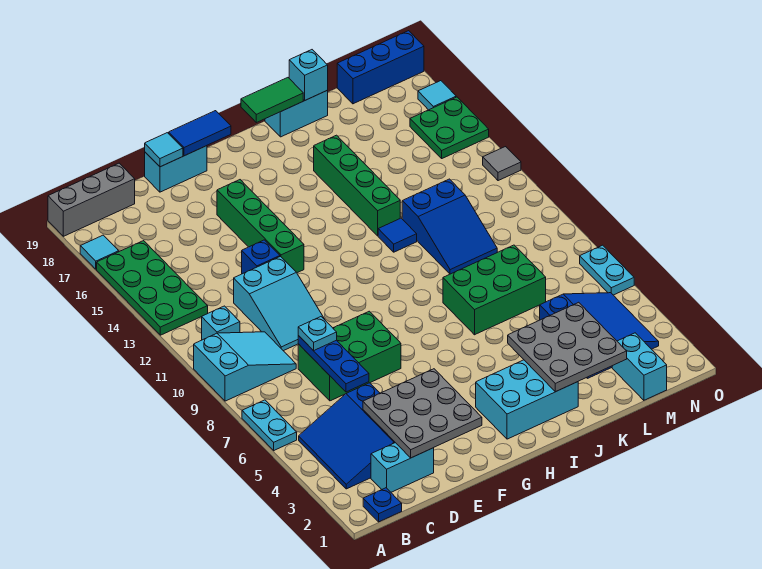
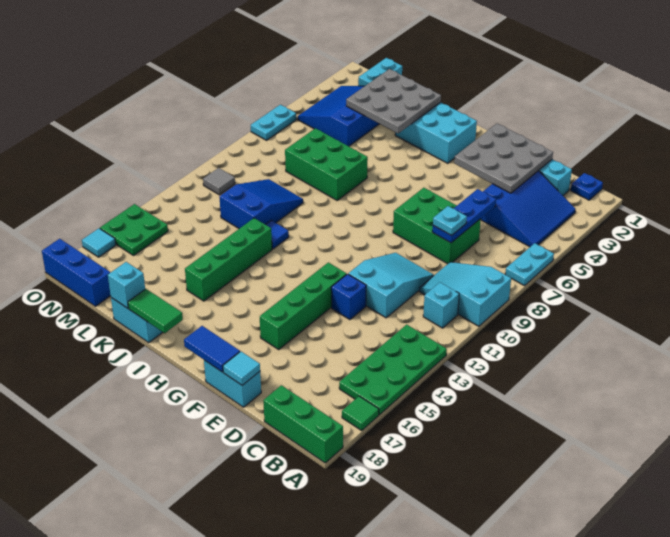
cyan tile A17 level 1 -> green tile A17 level 1
grey brick A19:C19 level 1 -> green brick A19:C19 level 1
grey tile O13 level 1 -> grey tile N11 level 1

